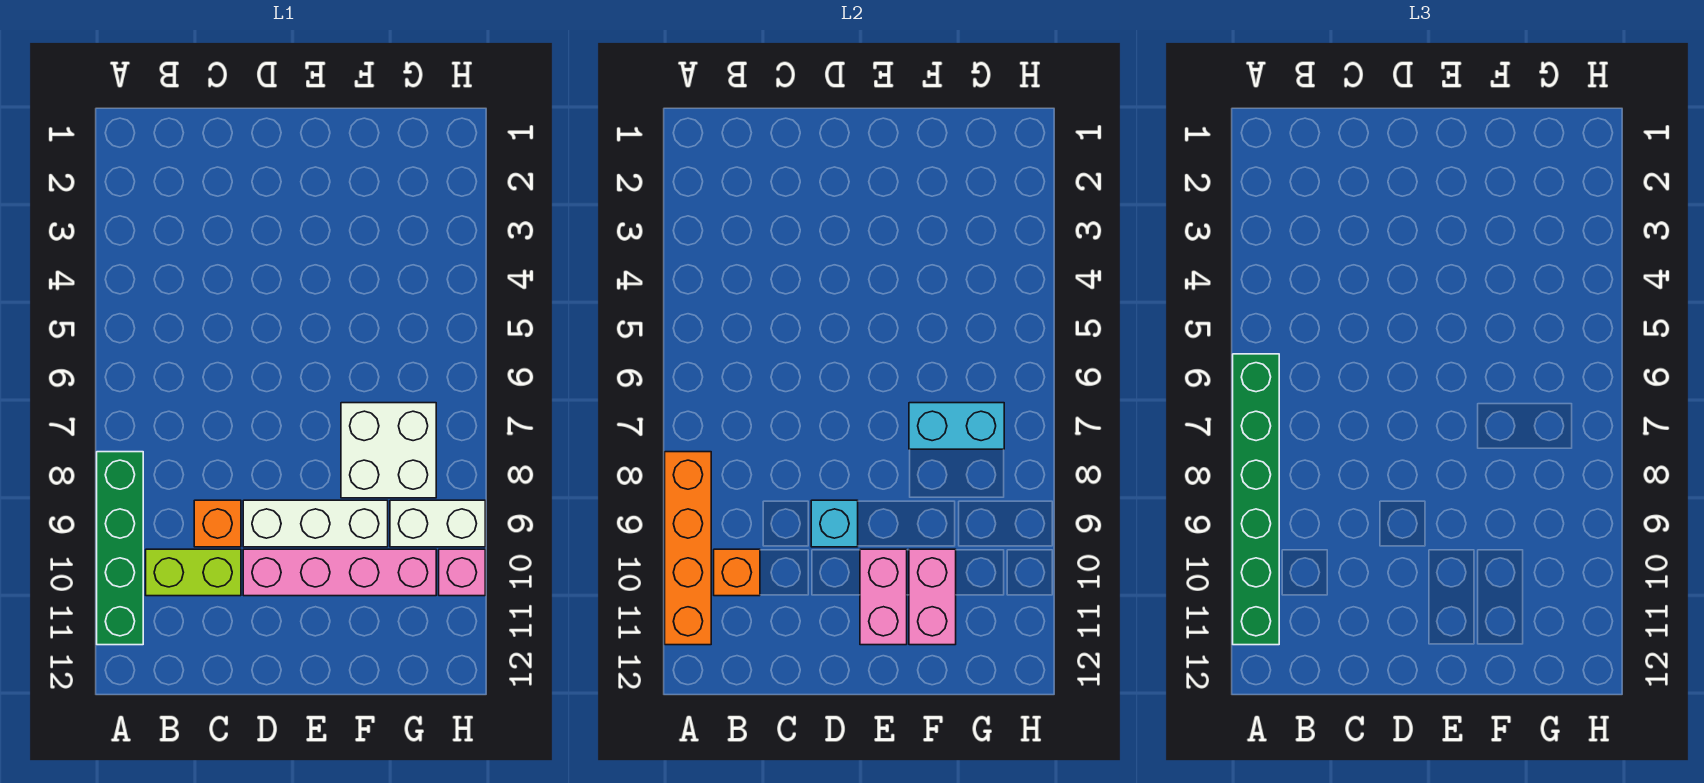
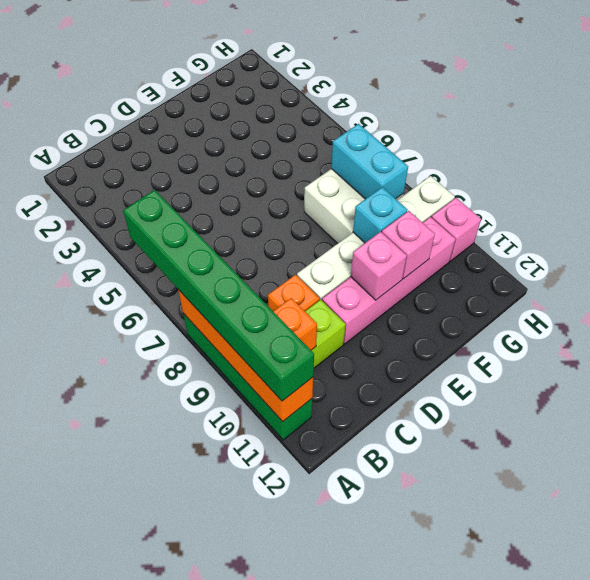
cyan brick D9 level 2 -> cyan brick F9 level 2
pink brick E10:E11 level 2 -> pink brick E10 level 2
cyan brick F7:G7 level 2 -> cyan brick G7:G8 level 2
pink brick F10:F11 level 2 -> pink brick F10 level 2

